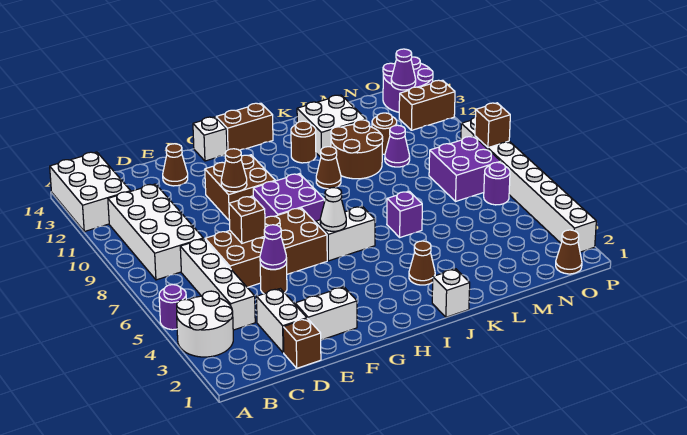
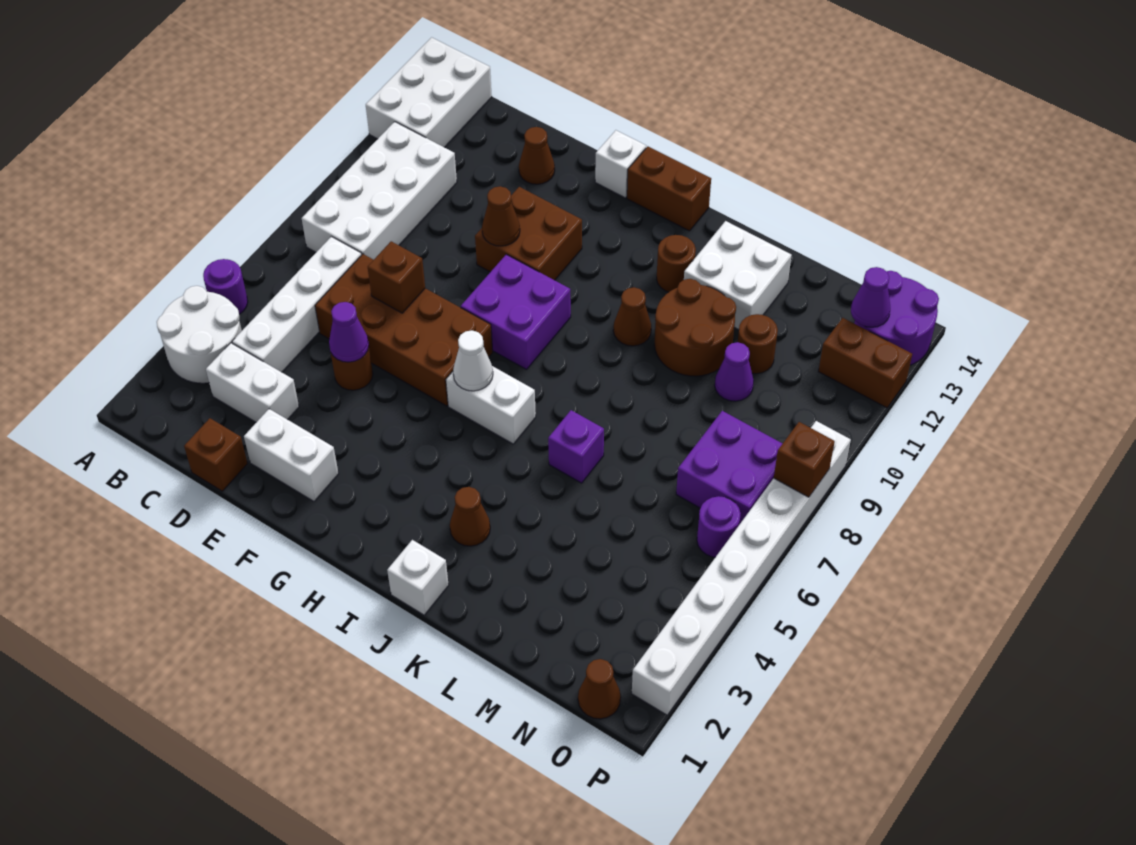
white brick D2:D3 level 1 -> white brick C3:D3 level 1

